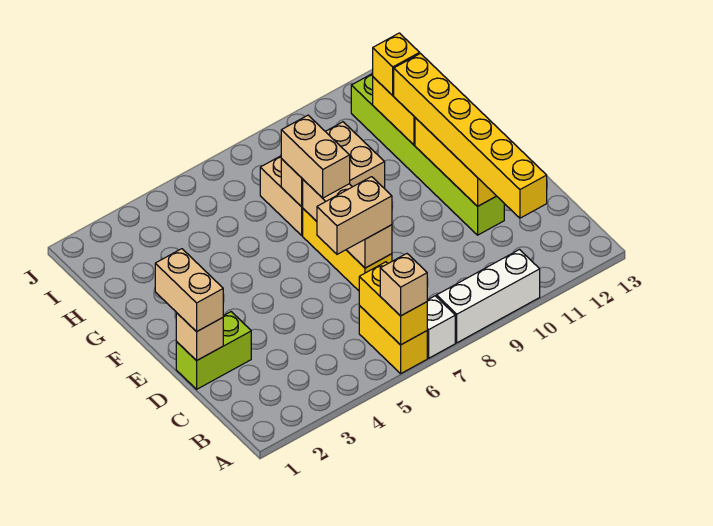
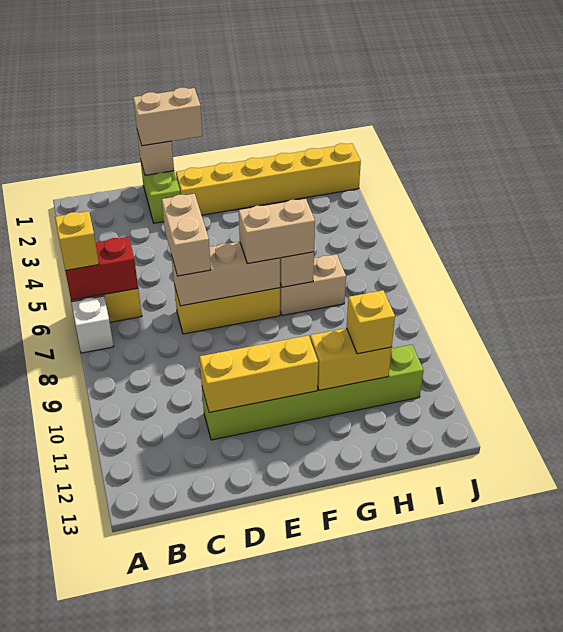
yellow brick A6:B6 level 2 -> red brick A6:B6 level 2
tan brick A6 level 3 -> yellow brick A6 level 3
white brick A8:A10 level 1 -> none
yellow brick B11:G11 level 3 -> yellow brick E2:J2 level 1
tan brick G7:H9 level 1 -> tan brick G7:H7 level 1

